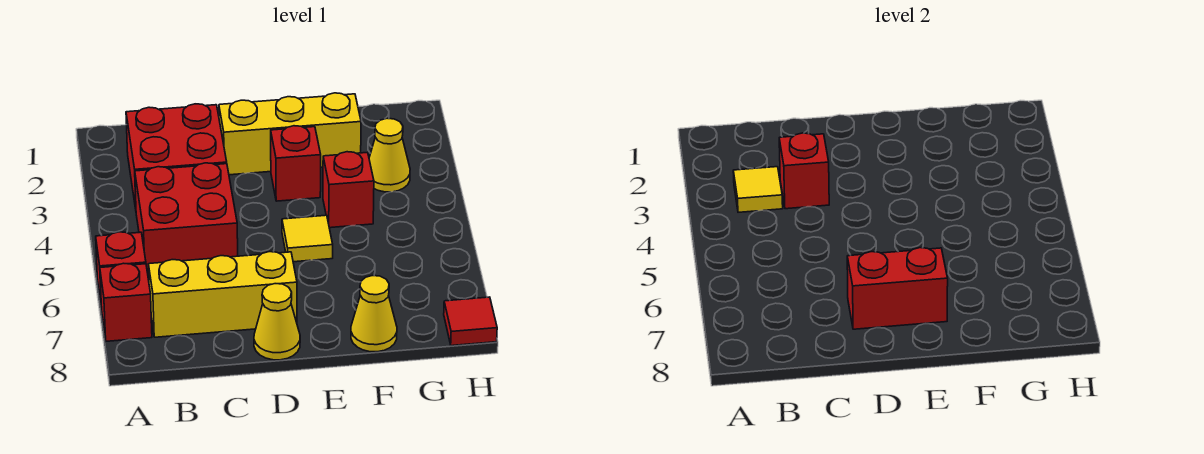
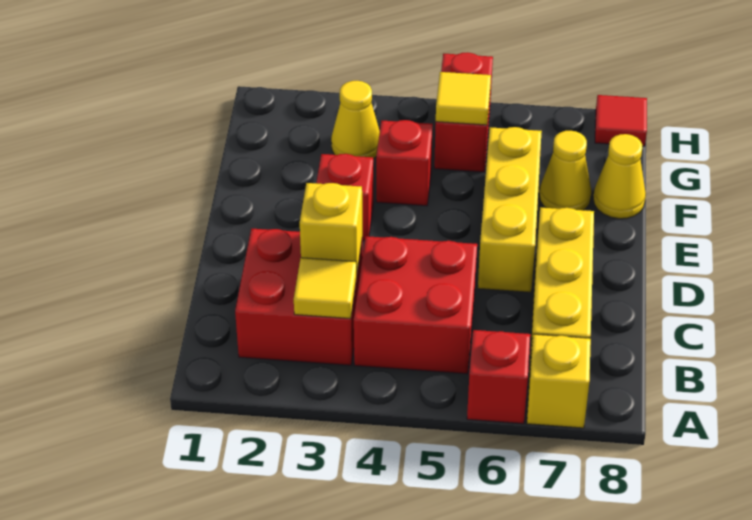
red brick A7 level 1 -> yellow brick A7 level 1
red brick C3 level 2 -> yellow brick C3 level 2
yellow brick D2:F2 level 1 -> yellow brick D6:F6 level 1
red brick D7:E7 level 2 -> red brick G5:H5 level 1
yellow cone D8 level 1 -> yellow cone F7 level 1
yellow tile E5 level 1 -> yellow tile G5 level 2

